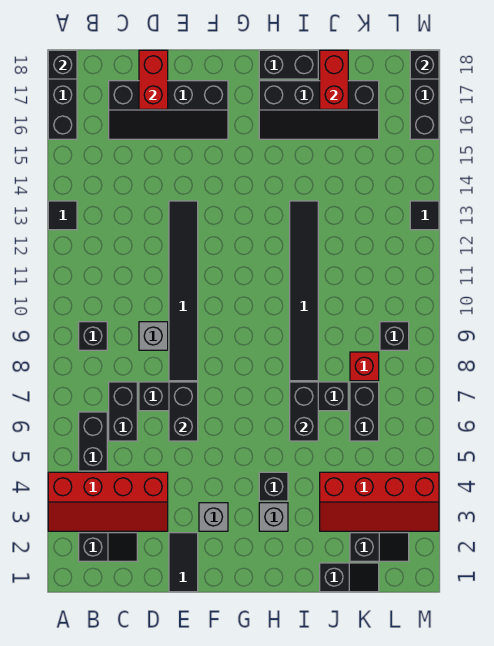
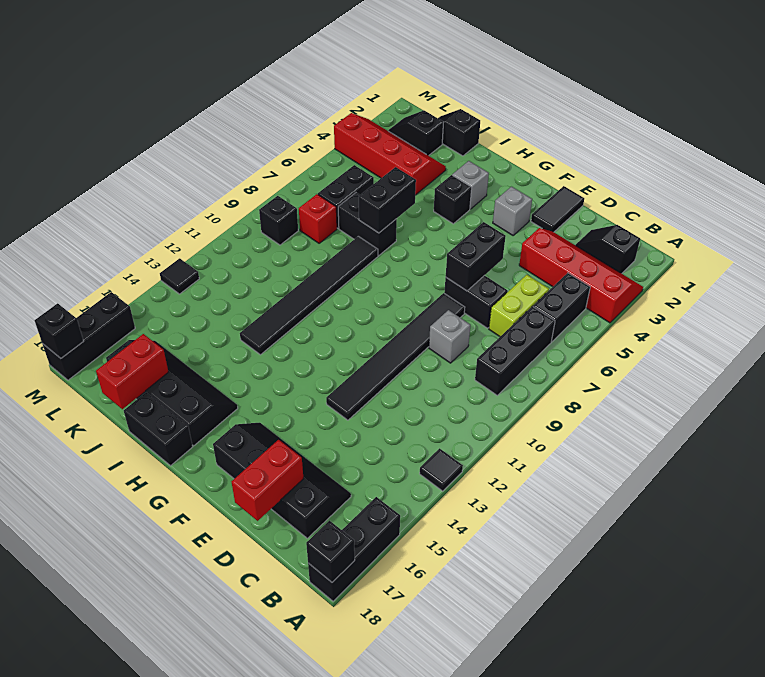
black brick B9 level 1 -> black brick B7:B9 level 1
black brick C6:C7 level 1 -> lime brick C6:C7 level 1

